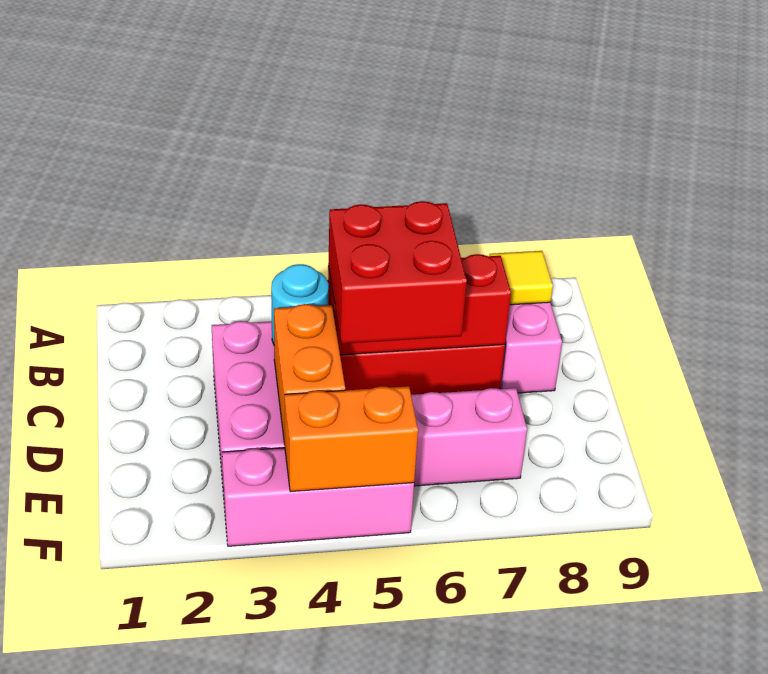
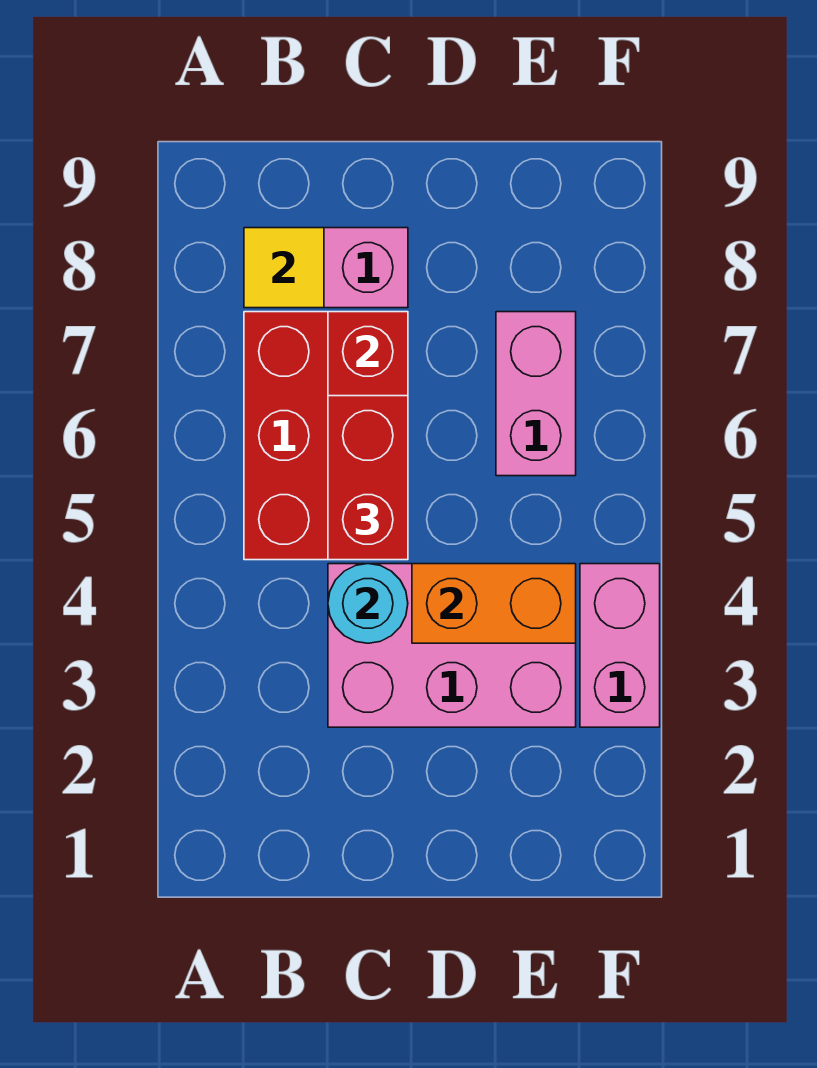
red brick C5:D6 level 3 -> red brick C5:C6 level 3
pink brick F3:F5 level 1 -> pink brick F3:F4 level 1
orange brick F4:F5 level 2 -> none

